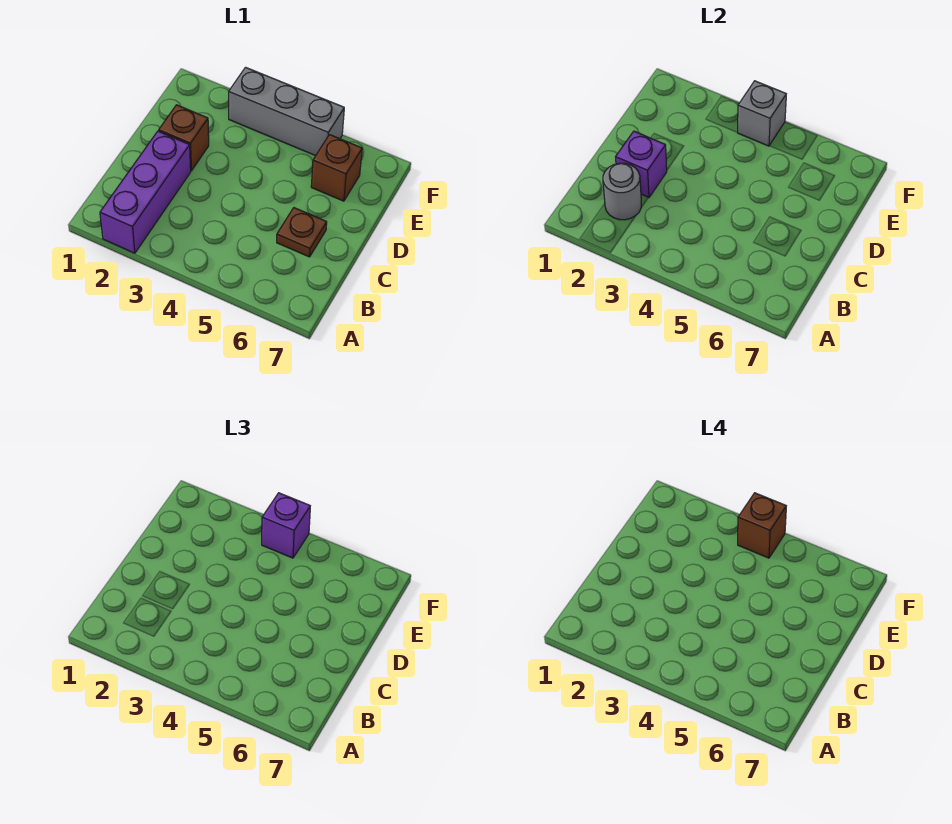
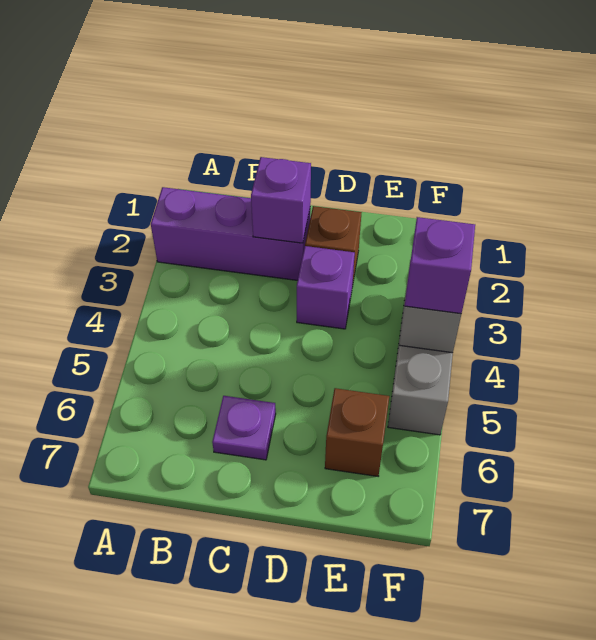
grey round brick B2 level 2 -> none
brown plate C6 level 1 -> purple plate C6 level 1
none -> purple brick D3 level 1
brown brick F4 level 4 -> none

